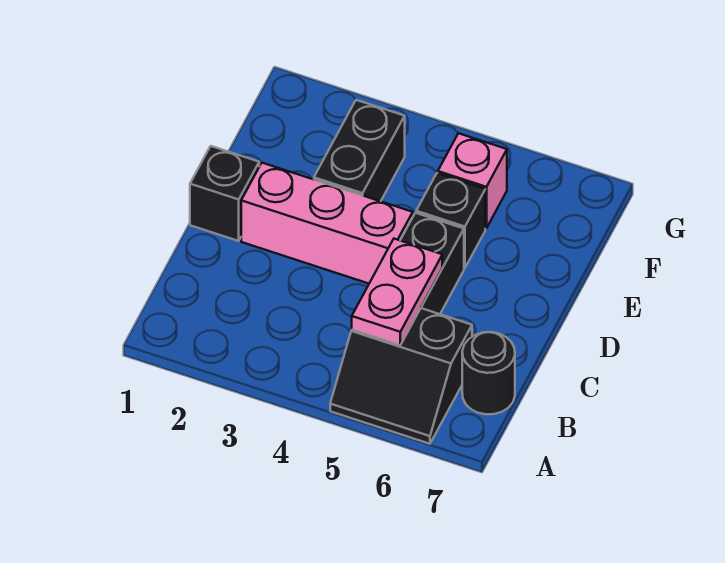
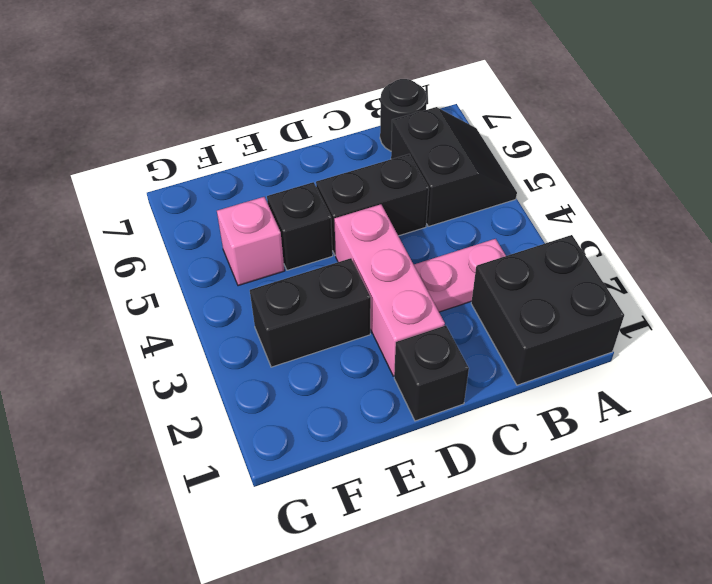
none -> black brick A1:B2 level 1
pink plate B5:C5 level 2 -> pink plate B3:C3 level 1

